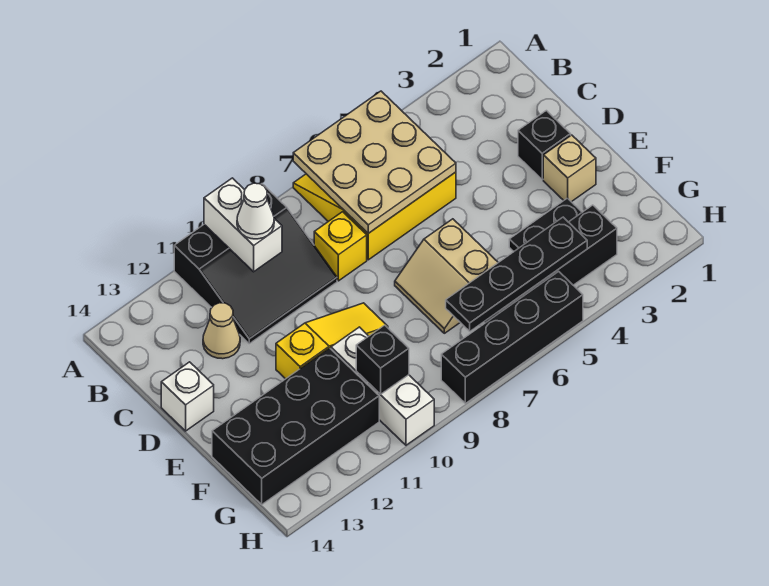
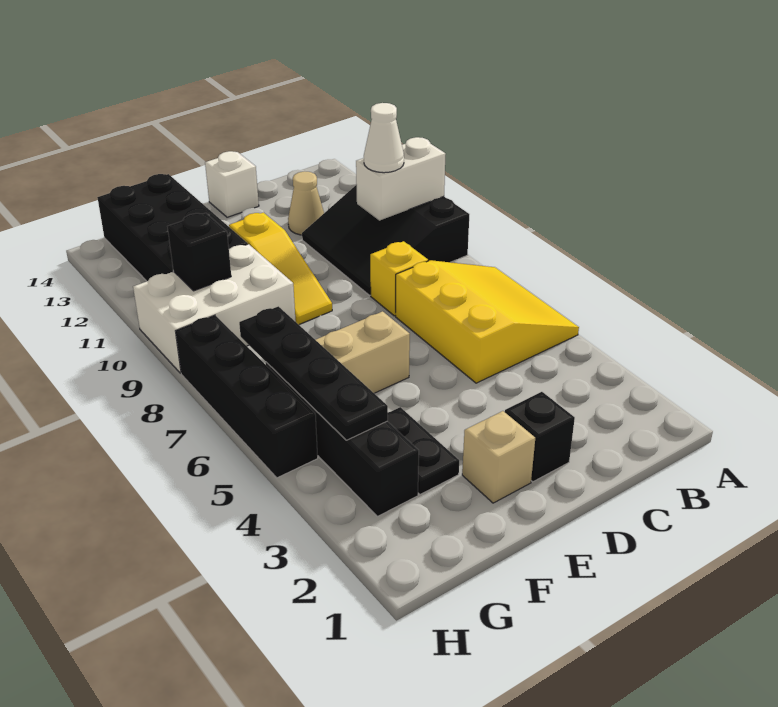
tan plate A5:C7 level 2 -> none
white brick F10:H10 level 1 -> white brick F9:H10 level 1

